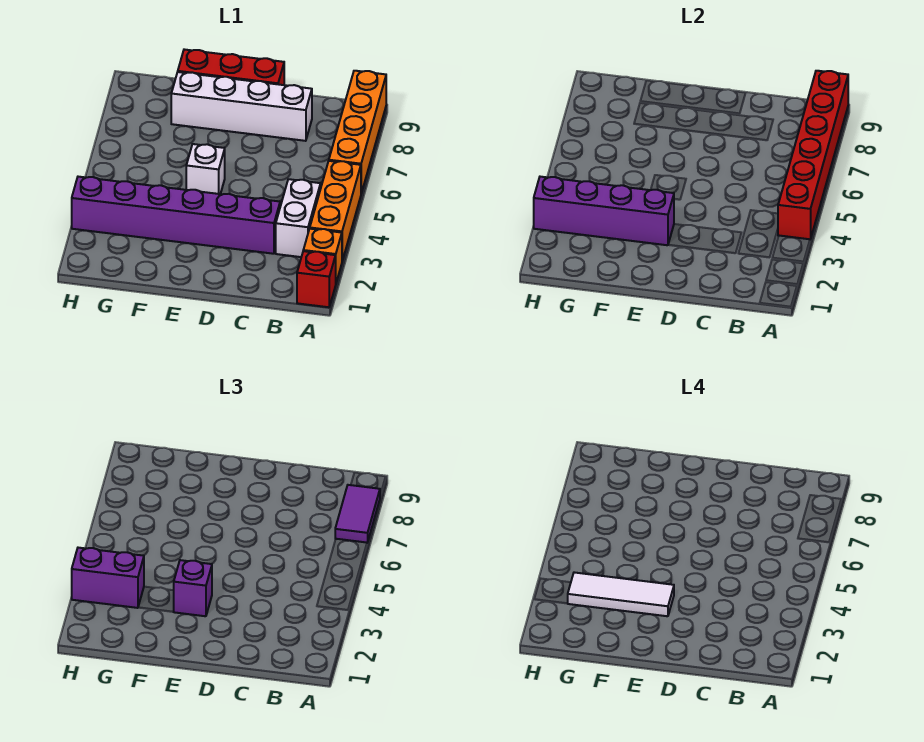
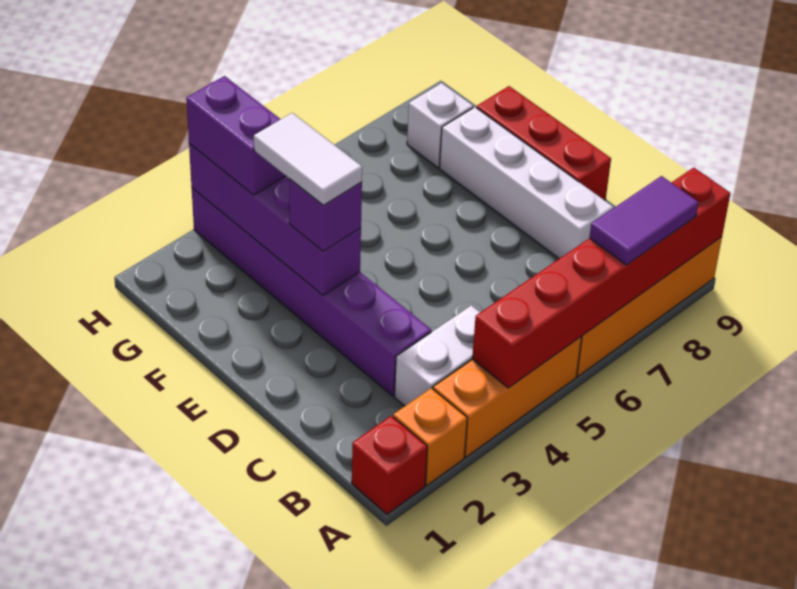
white tile E3:G3 level 4 -> white tile E3:F3 level 4
white brick E5 level 1 -> white brick G8 level 1

